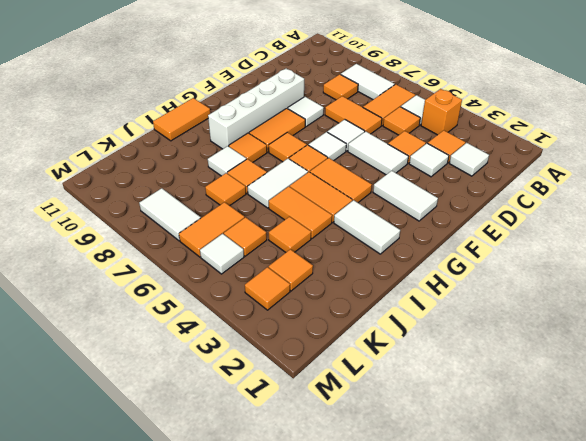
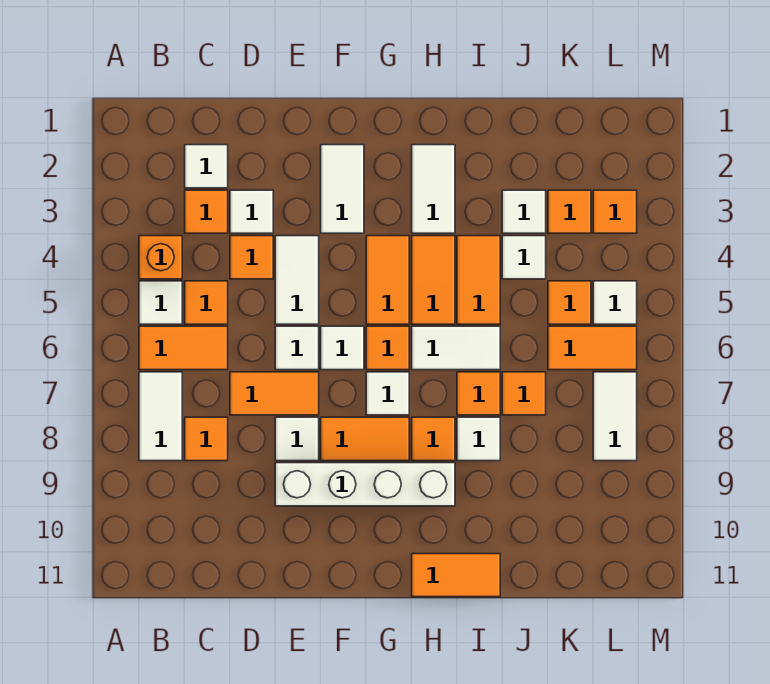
orange tile D6:D7 level 1 -> orange tile D7:E7 level 1
orange tile G7 level 1 -> white tile G7 level 1
none -> white tile J3 level 1
orange tile J4 level 1 -> white tile J4 level 1

